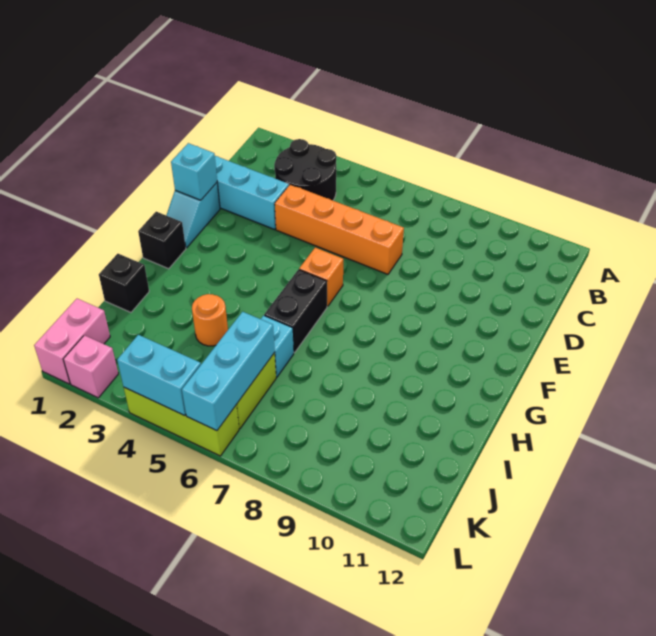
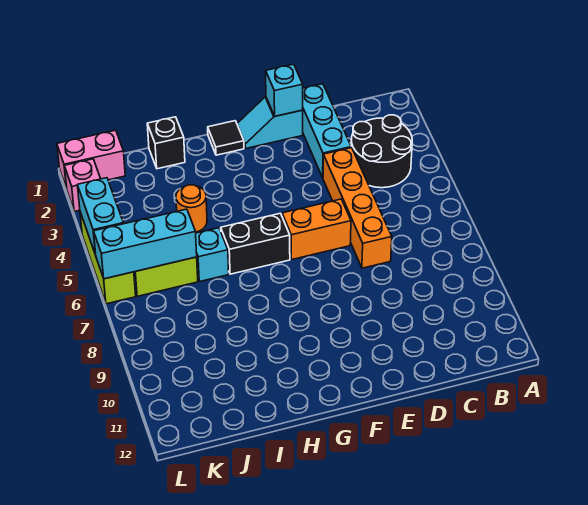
orange brick F6 level 1 -> orange brick E6:F6 level 1
black brick G1 level 1 -> black tile G1 level 1

